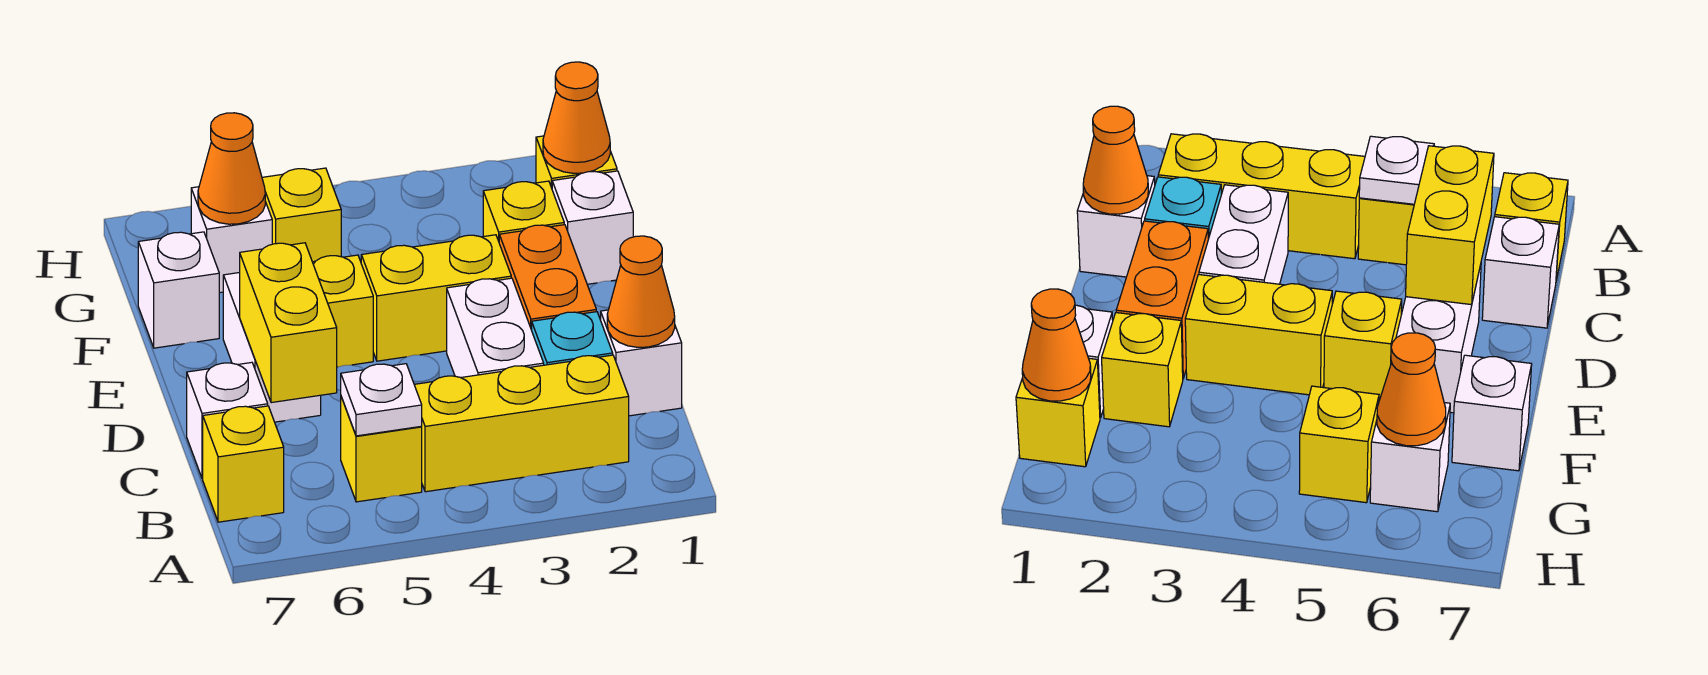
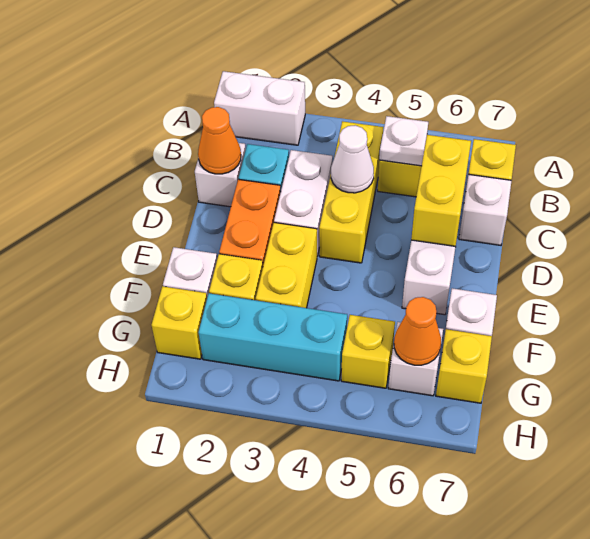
none -> white brick A1:A2 level 1
yellow brick B2:B4 level 1 -> yellow brick B4:D4 level 1
none -> white cone C4 level 2
yellow brick E3:E4 level 1 -> yellow brick E3:F3 level 1
yellow brick E5 level 1 -> yellow brick G7 level 1
orange cone G1 level 2 -> none
none -> cyan brick G2:G4 level 1

